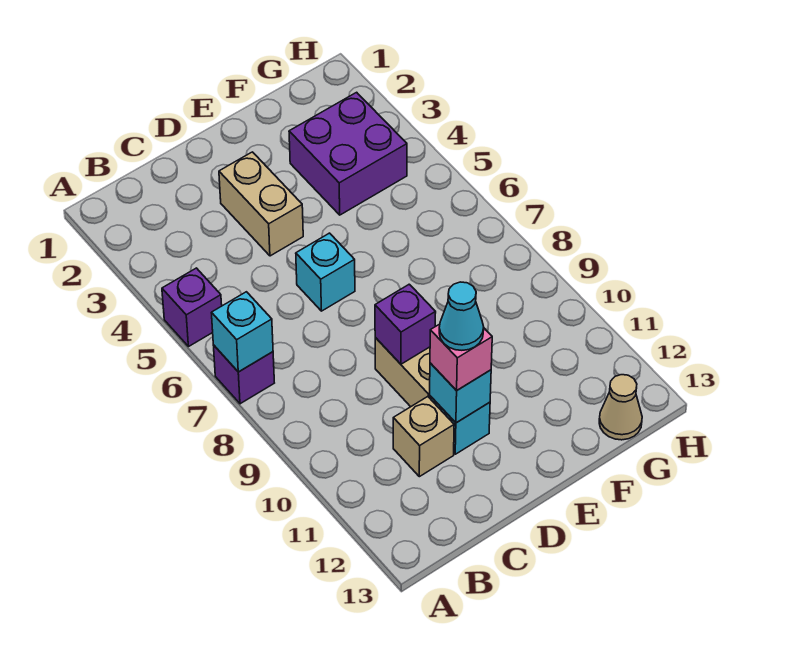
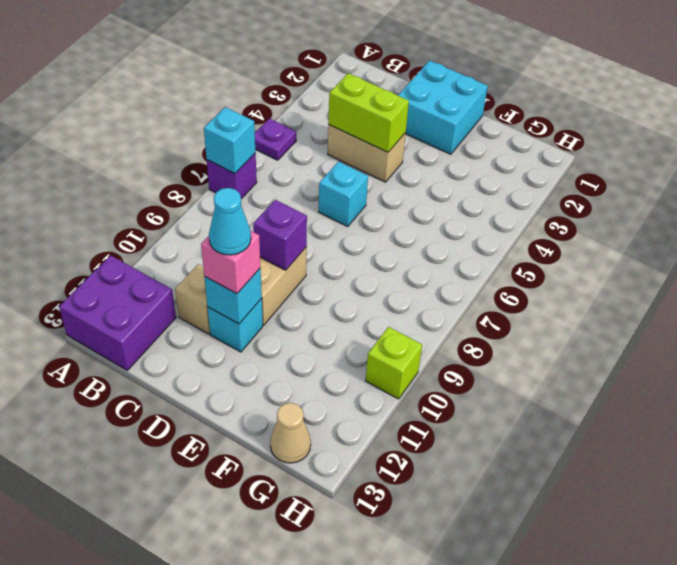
purple brick A5 level 1 -> purple plate A5 level 1
none -> lime brick C4:D4 level 2
none -> cyan brick D1:E2 level 1
tan brick D3:D4 level 1 -> tan brick C4:D4 level 1
purple brick F3:G4 level 1 -> purple brick A12:B13 level 1
none -> lime brick H10 level 1

